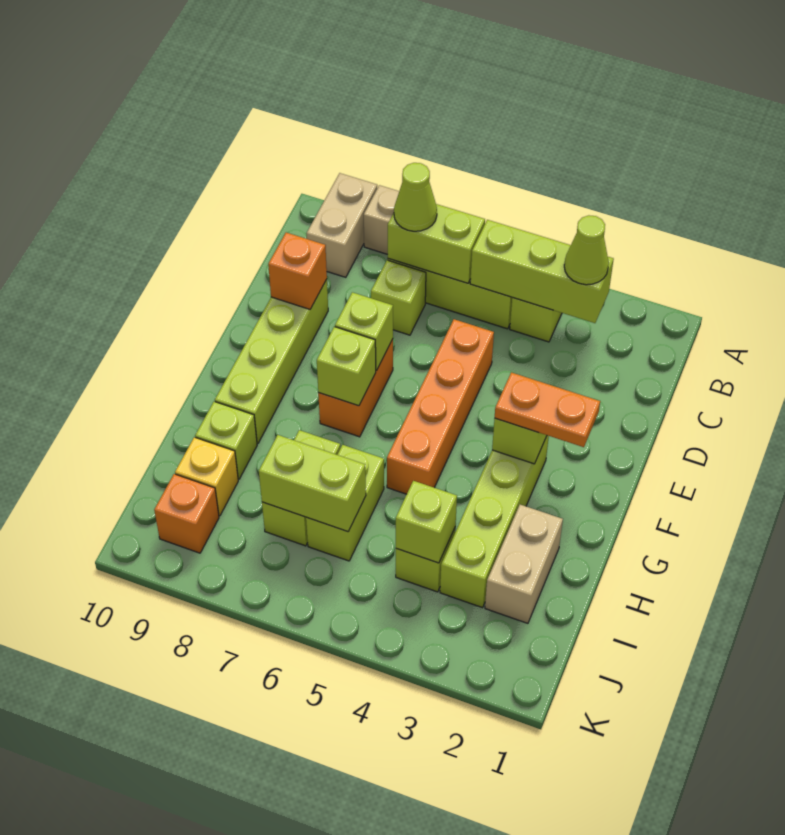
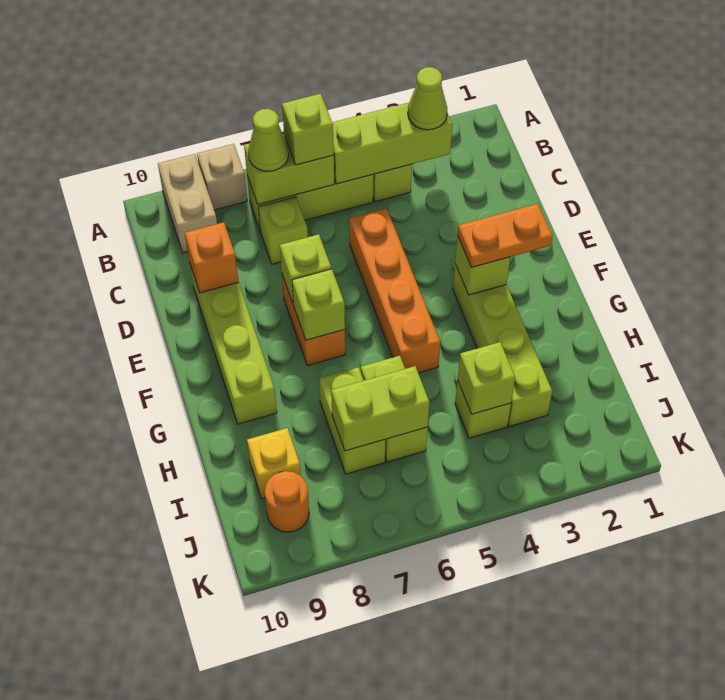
tan brick H2:I2 level 1 -> none
lime brick H9 level 1 -> lime brick B6 level 3
orange brick J9 level 1 -> orange round brick J9 level 1

